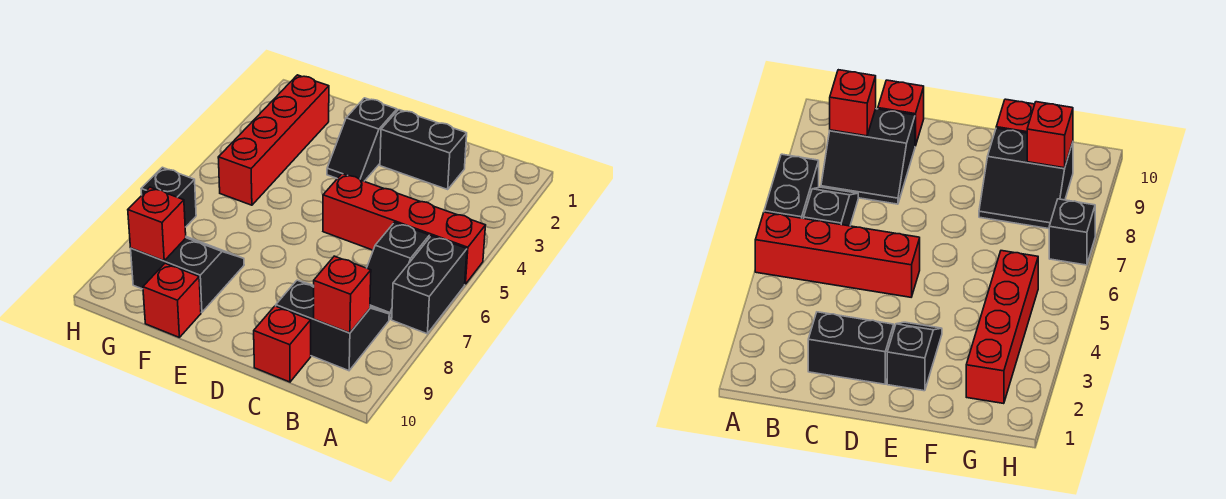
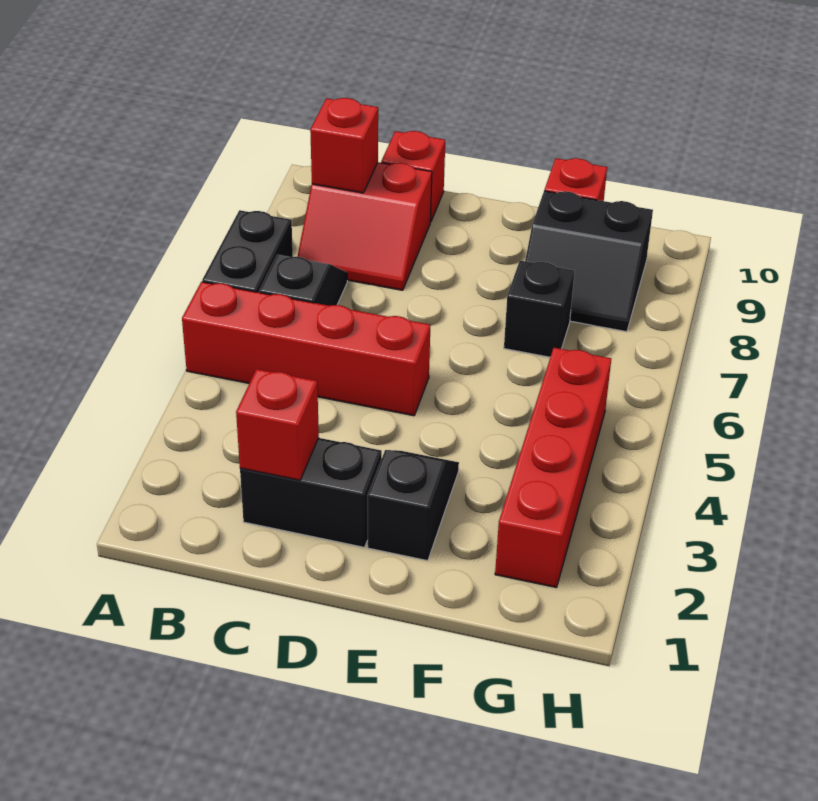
black slope B8:C9 level 1 top 9 -> red slope B8:C9 level 1 top 9
red brick G9 level 2 -> red brick C2 level 2
black brick H7 level 1 -> black brick F7 level 1

